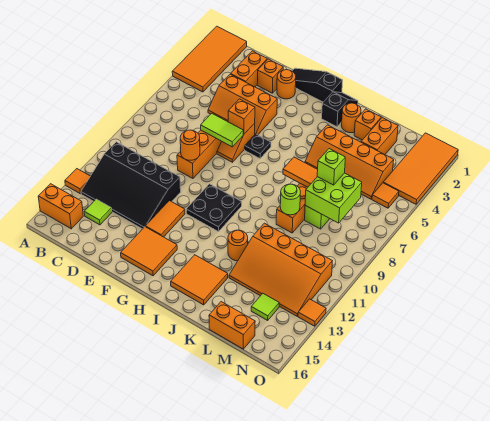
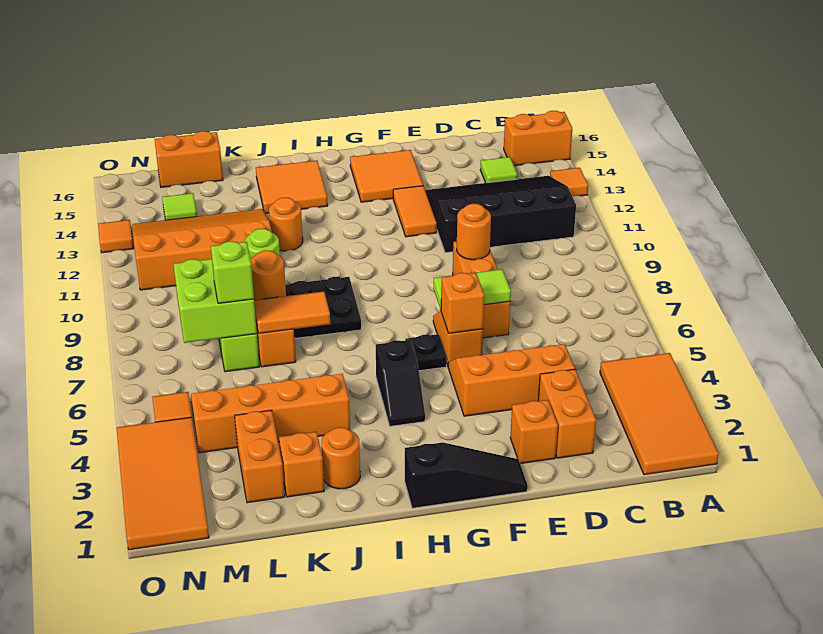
orange round brick F2 level 1 -> orange round brick K8 level 2
black plate G10:H11 level 1 -> black plate I8:J9 level 1
black slope I1:I2 level 1 top 2 -> black slope H4:H5 level 1 top 5

